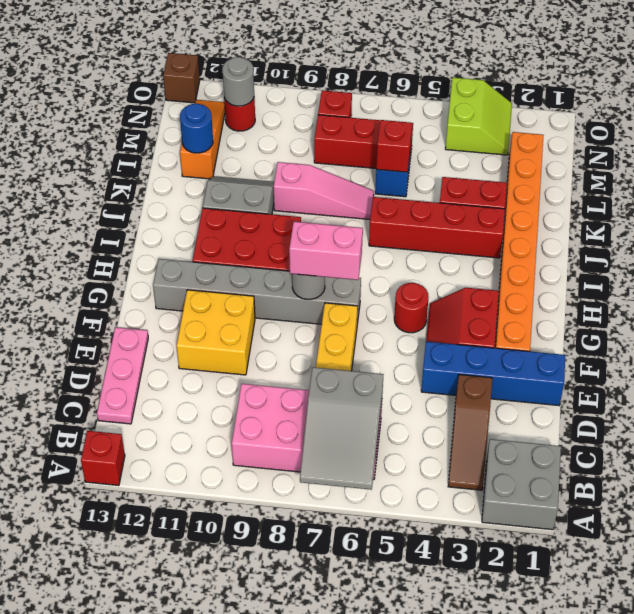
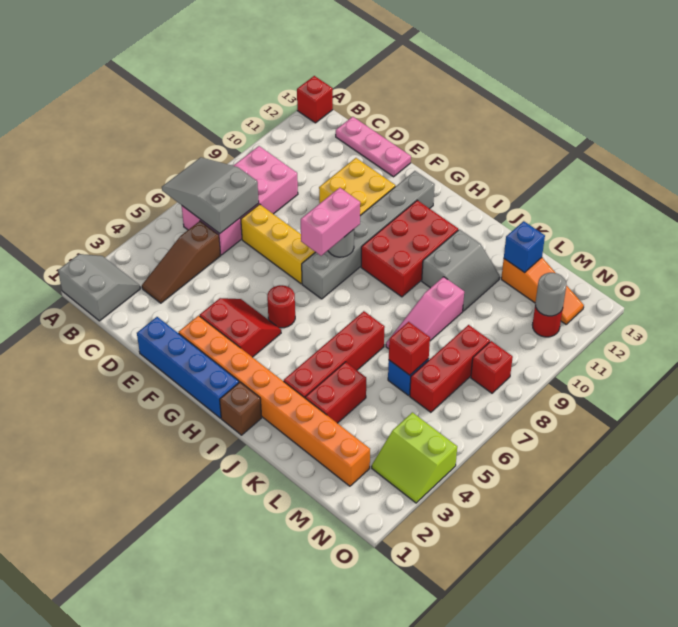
grey brick A1:B2 level 1 -> grey slope A1:B2 level 1 top 1
brown slope B3:D3 level 1 top D -> brown slope C3:C5 level 1 top 5
blue brick E1:E4 level 1 -> blue brick E1:H1 level 1
blue round brick L12 level 2 -> blue brick L12 level 2
brown brick O13 level 1 -> brown brick I1 level 1

